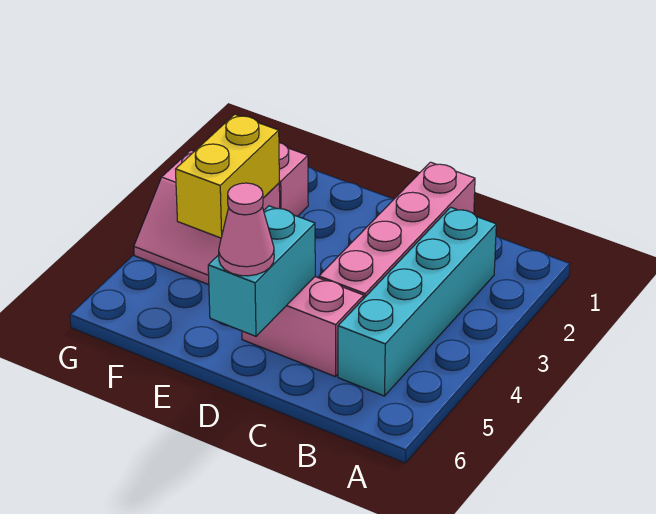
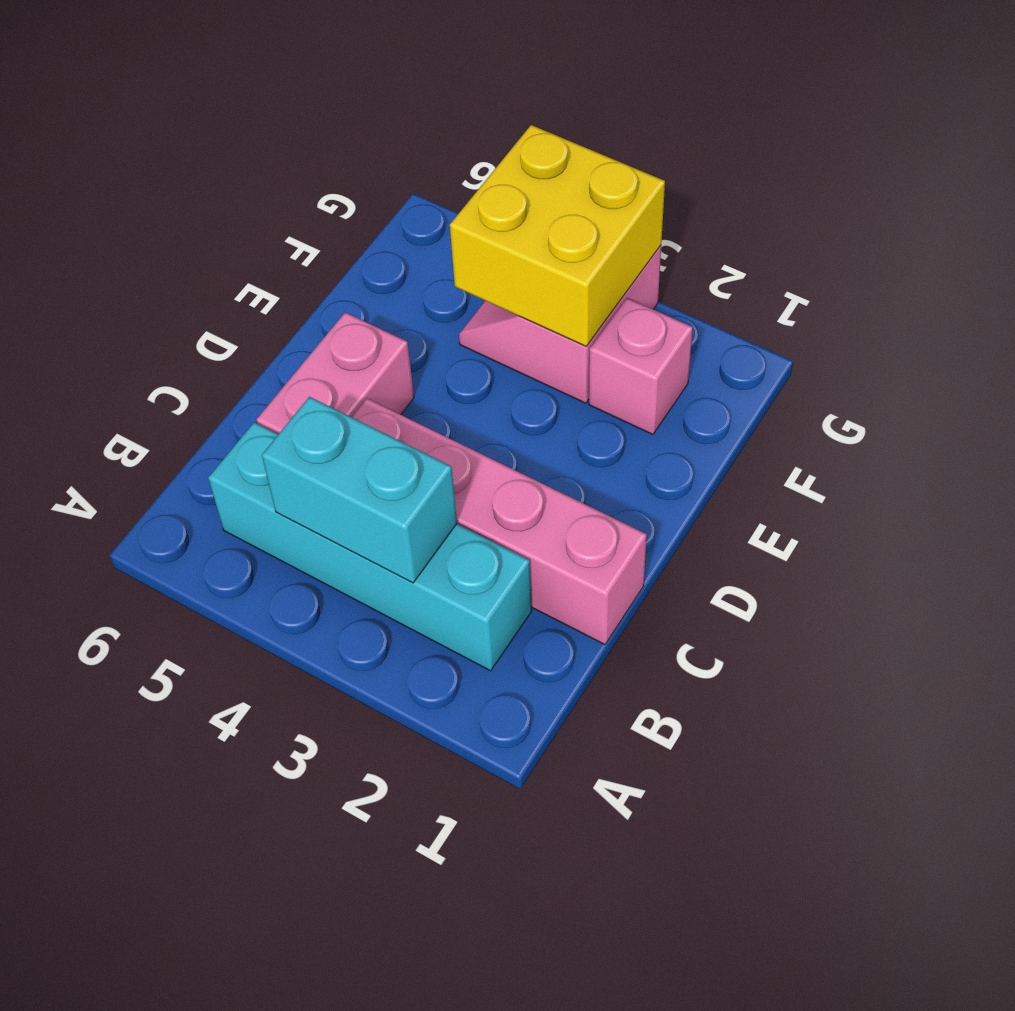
cyan brick D5:D6 level 2 -> cyan brick B3:B4 level 2
pink cone D6 level 3 -> none
yellow brick F3:F4 level 2 -> yellow brick F3:G4 level 2

